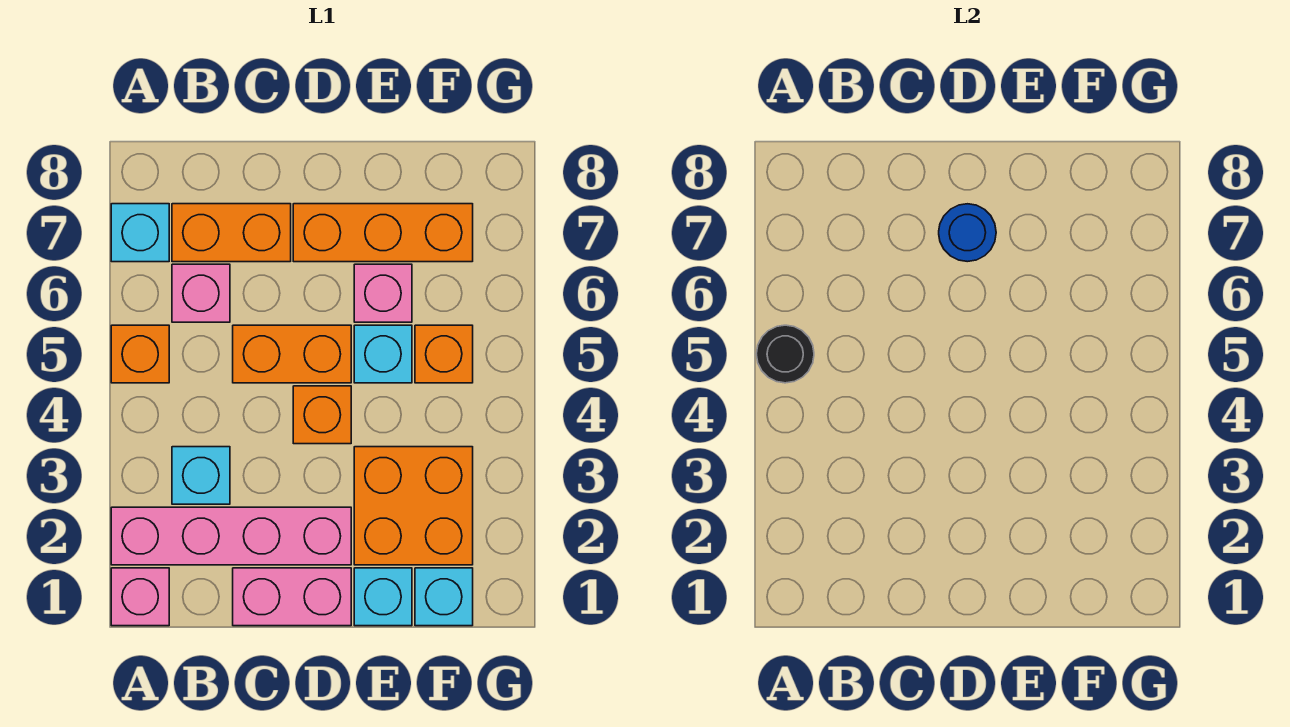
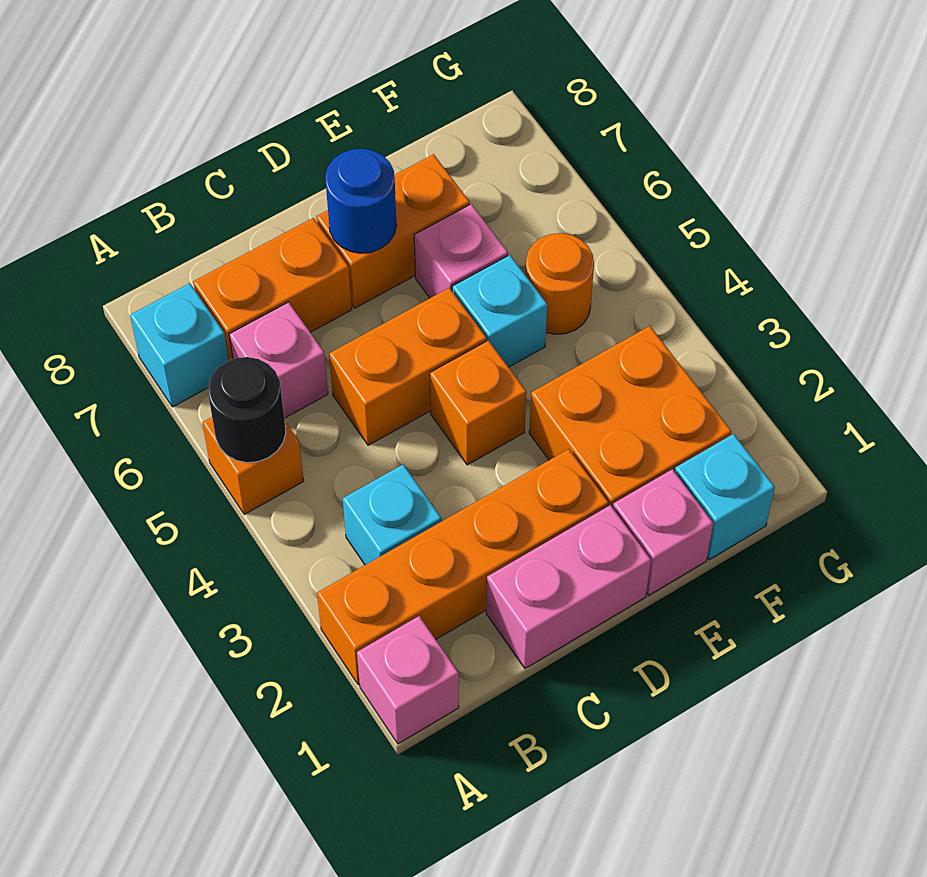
pink brick A2:D2 level 1 -> orange brick A2:D2 level 1
orange brick D7:F7 level 1 -> orange brick D7:E7 level 1
cyan brick E1 level 1 -> pink brick E1 level 1
orange brick F5 level 1 -> orange round brick F5 level 1

